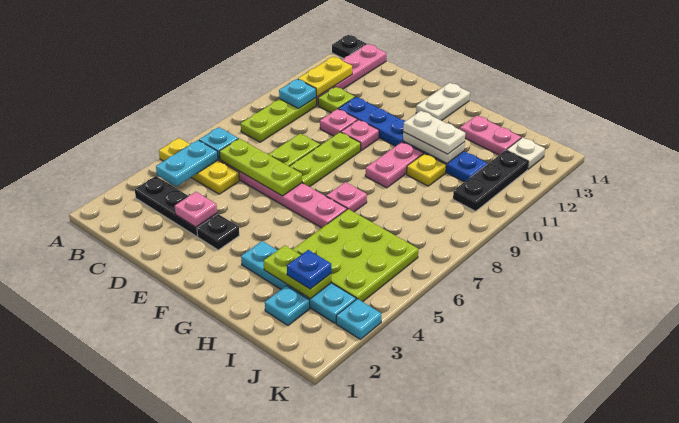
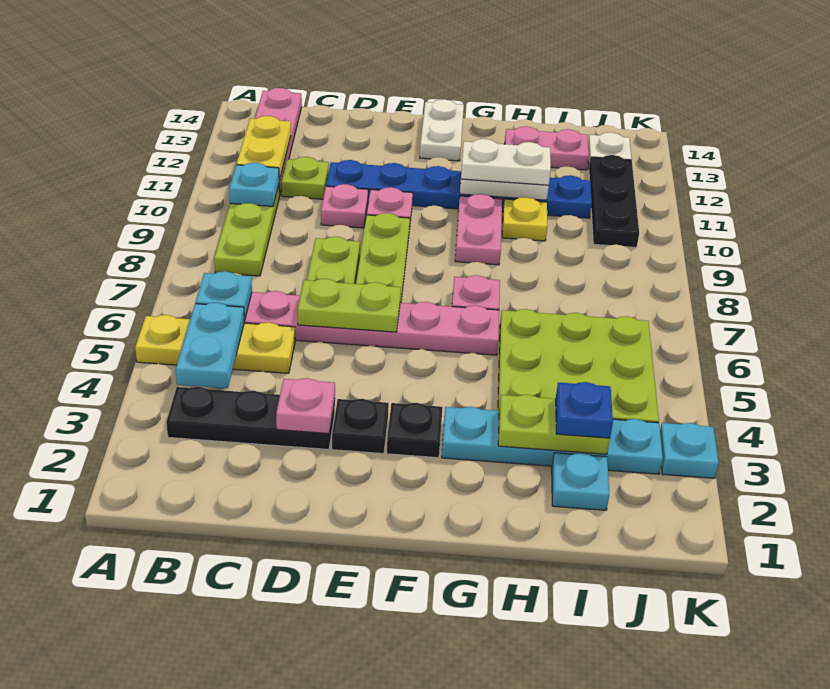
black plate A14 level 1 -> black plate F3 level 1
lime plate C6:E6 level 2 -> lime plate D6:E6 level 2

